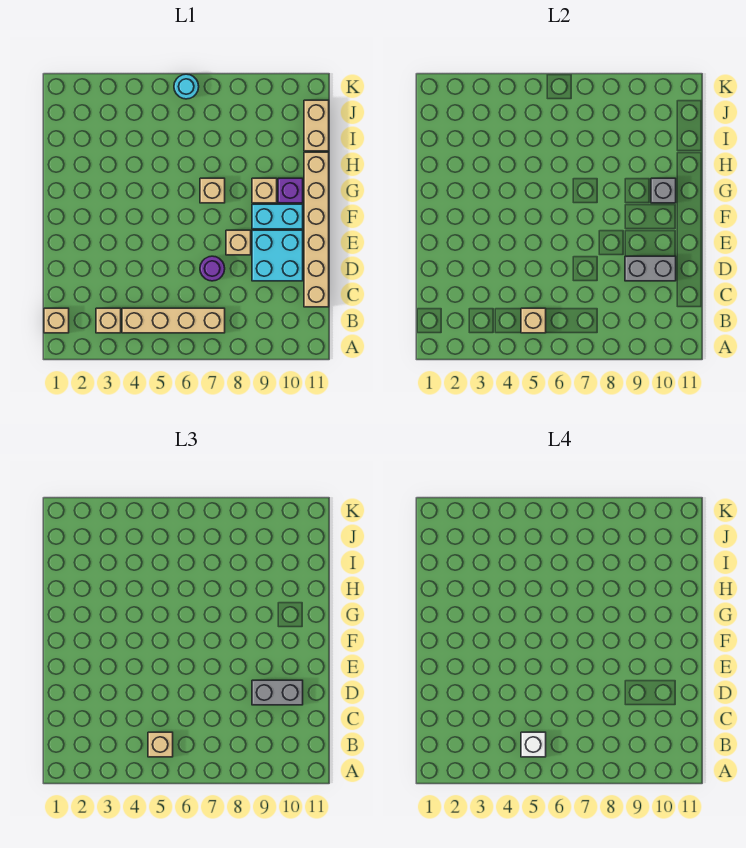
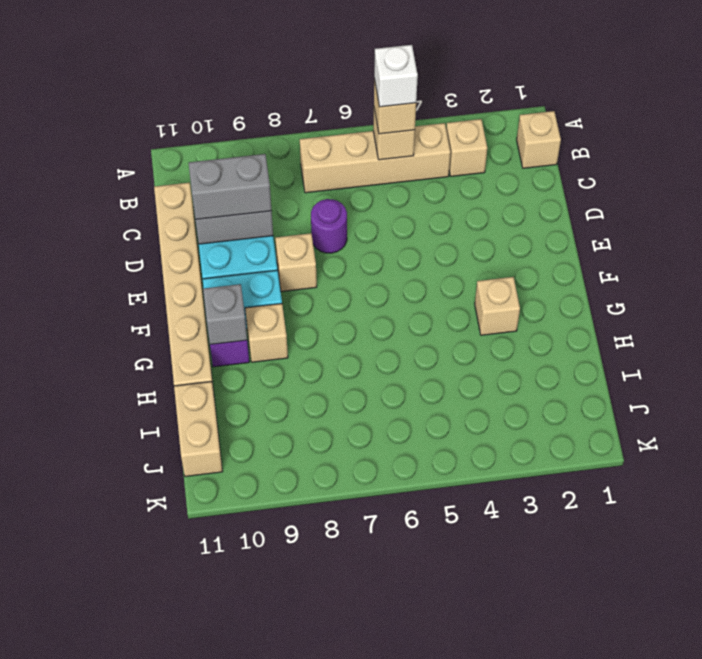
tan brick G7 level 1 -> tan brick G3 level 1
cyan round brick K6 level 1 -> none

